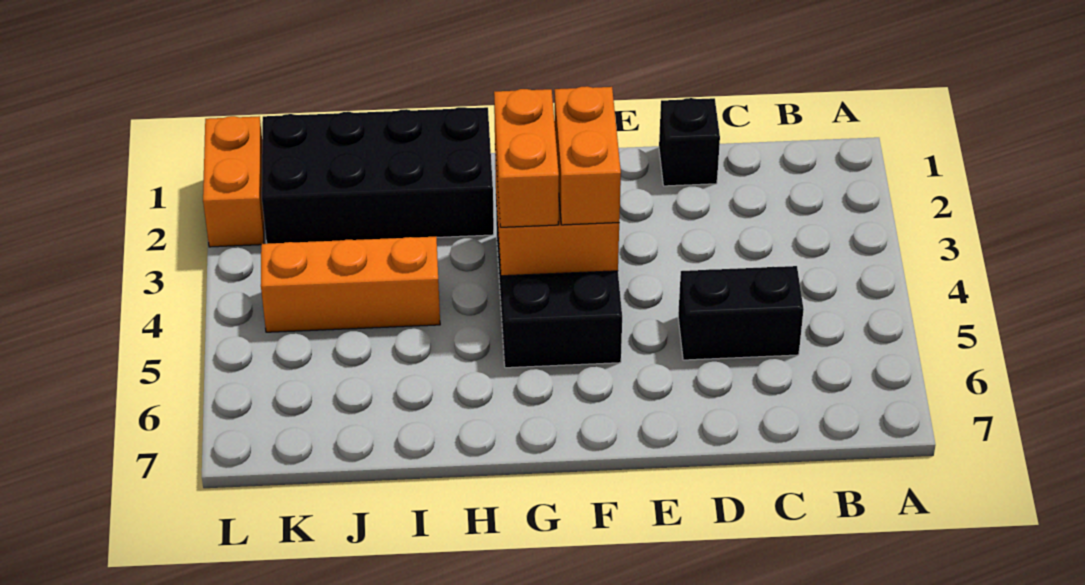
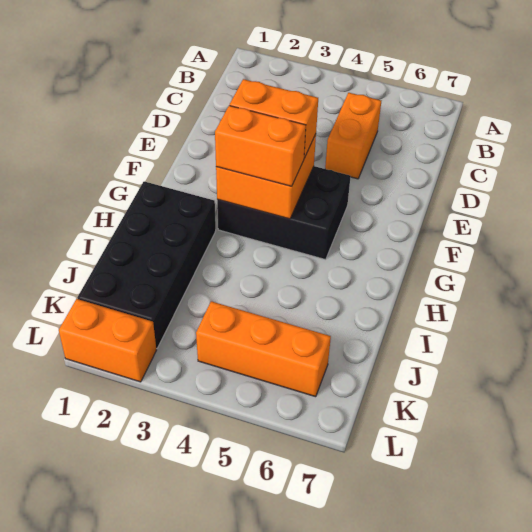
black brick C5:D5 level 1 -> orange brick C5:D5 level 1
black brick D1 level 1 -> none
orange brick I4:K4 level 1 -> orange brick K4:K6 level 1

